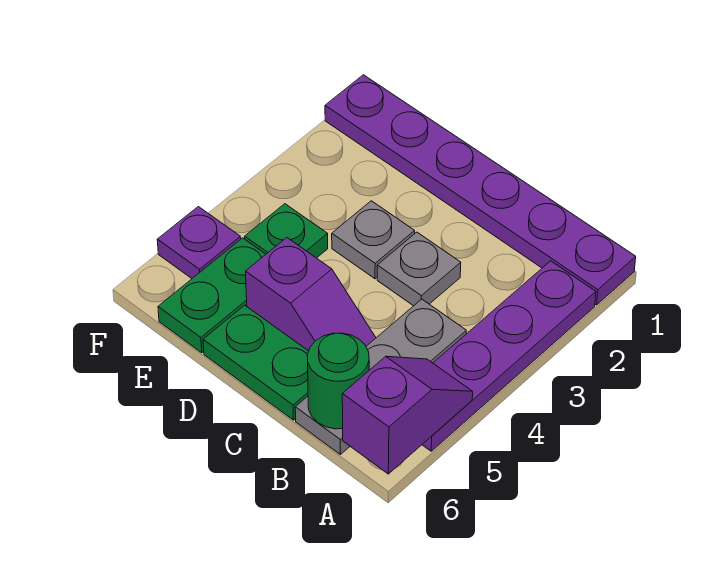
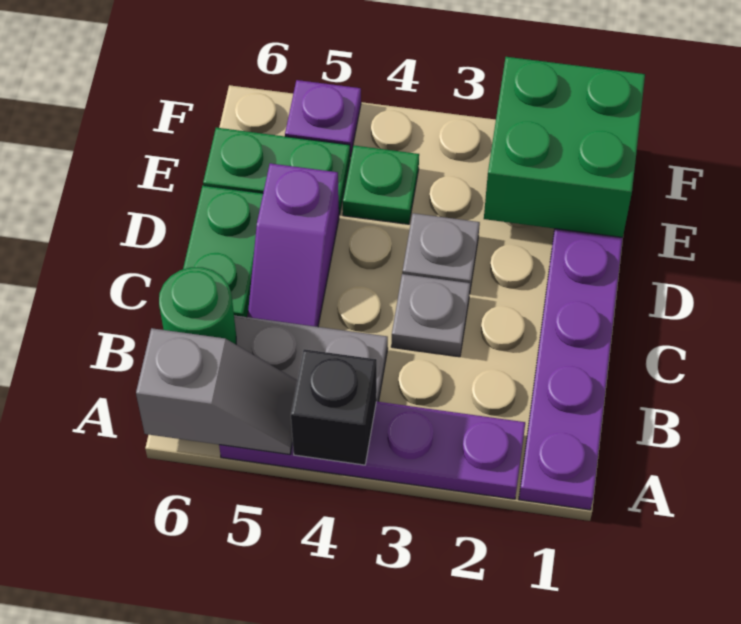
none -> black brick A4 level 2
purple slope A5:A6 level 2 top 6 -> grey slope A5:A6 level 2 top 6
none -> green brick E1:F2 level 2

